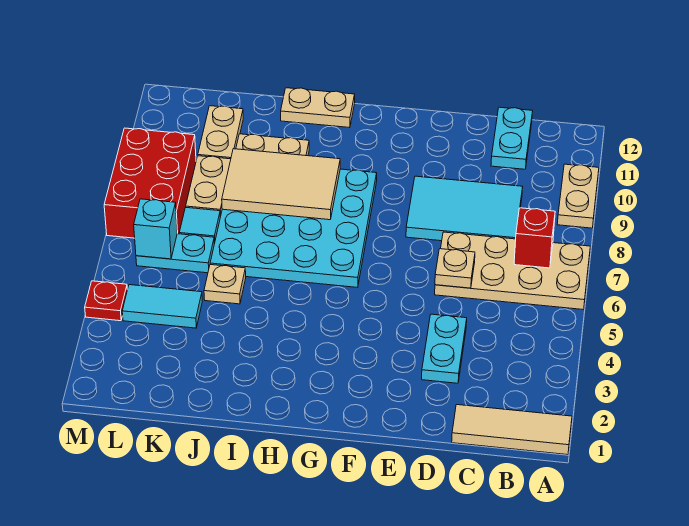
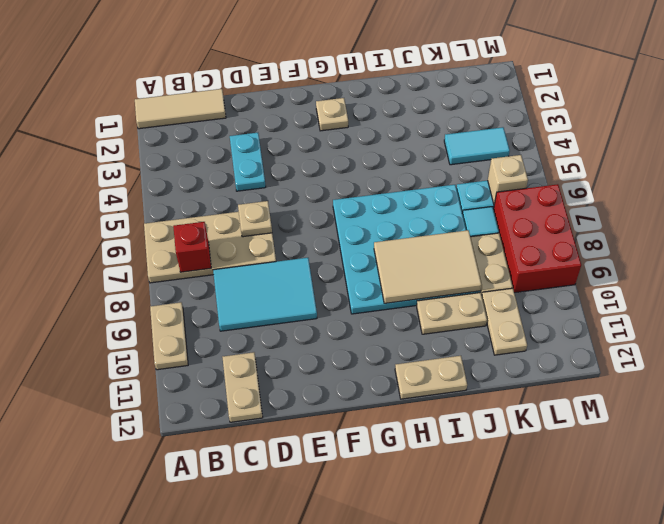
cyan plate C11:C12 level 1 -> tan plate C11:C12 level 1
tan plate J5 level 1 -> tan plate G2 level 1
cyan brick L6 level 2 -> tan brick L6 level 2
red plate M4 level 1 -> none

